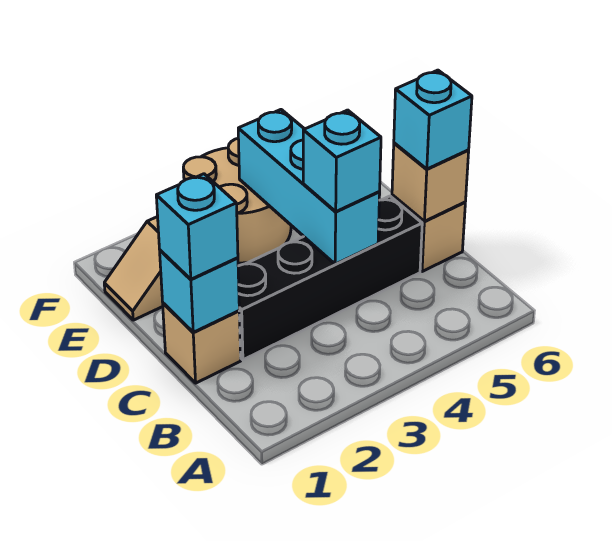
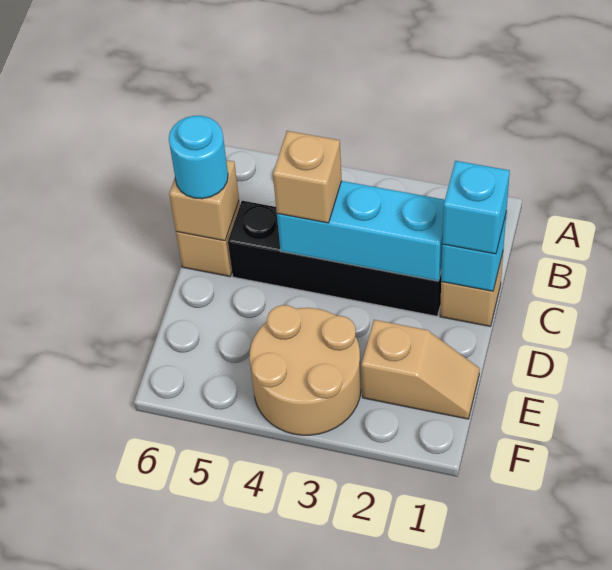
cyan brick C4:E4 level 2 -> cyan brick C2:C4 level 2
cyan brick C4 level 3 -> tan brick C4 level 3
cyan brick C6 level 3 -> cyan round brick C6 level 3

